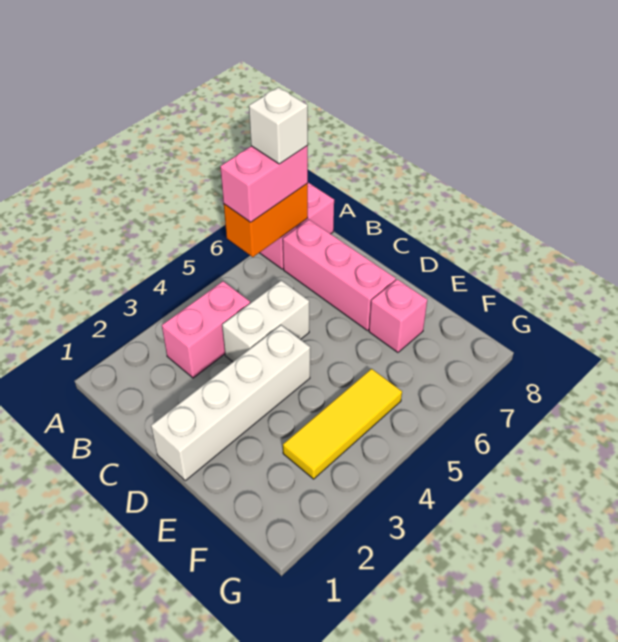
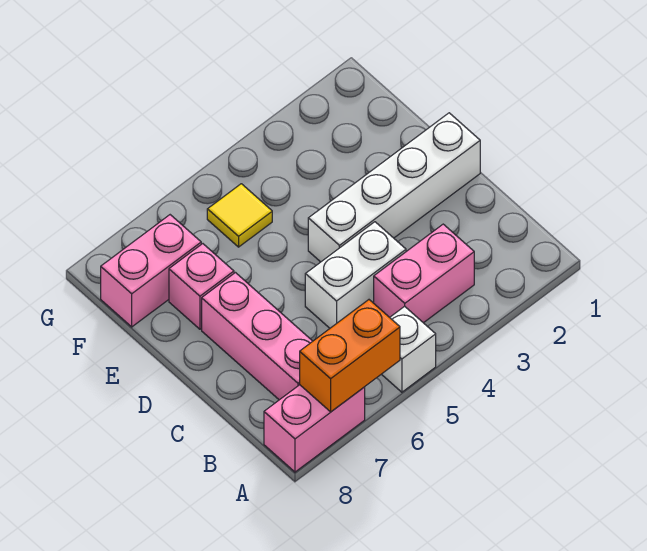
pink brick A6:A7 level 3 -> pink brick F7:F8 level 1
white brick A7 level 4 -> white brick A5 level 1
yellow tile F3:F5 level 1 -> yellow tile F5 level 1

